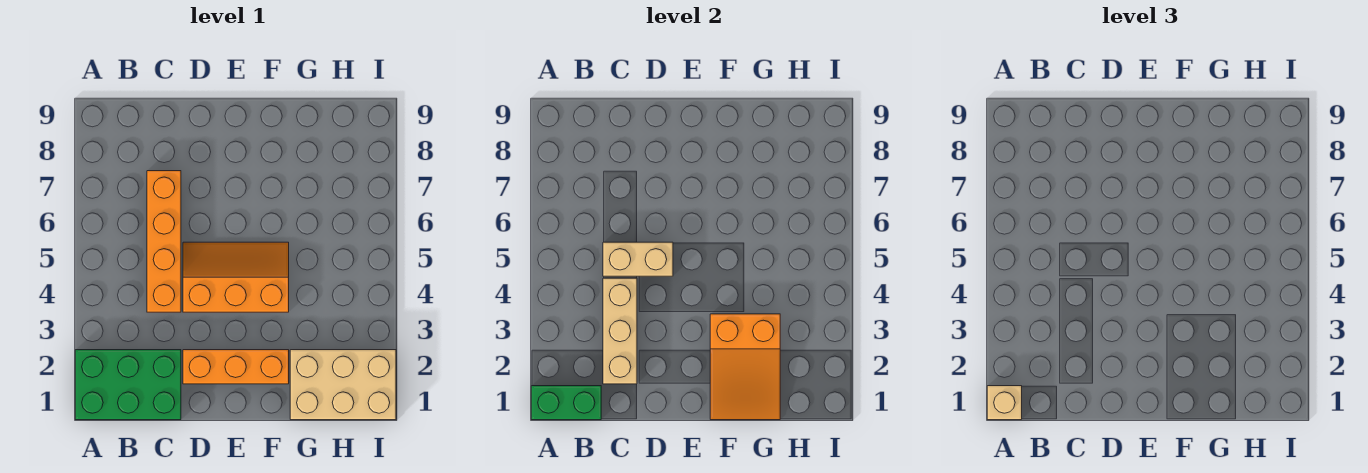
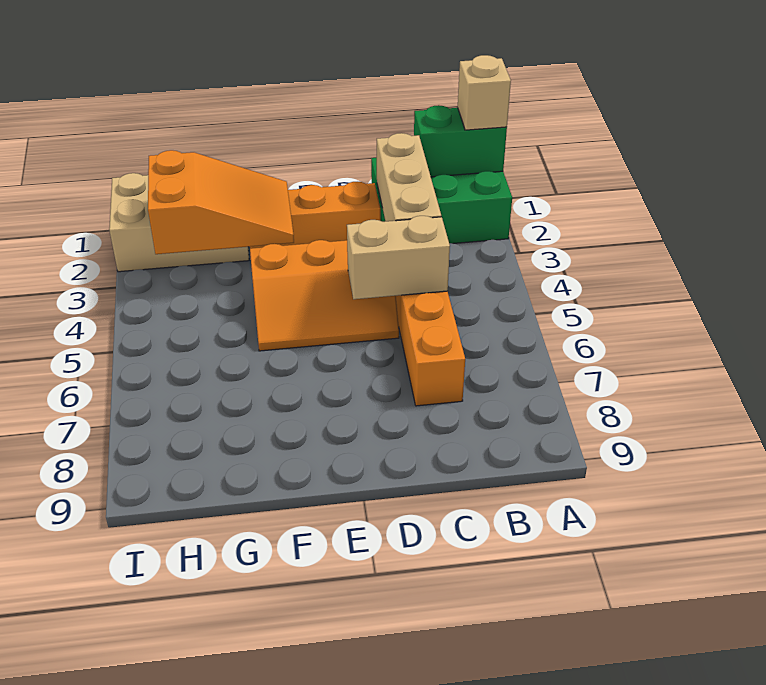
orange slope F1:G3 level 2 top 3 -> orange slope F2:H3 level 2 top H

